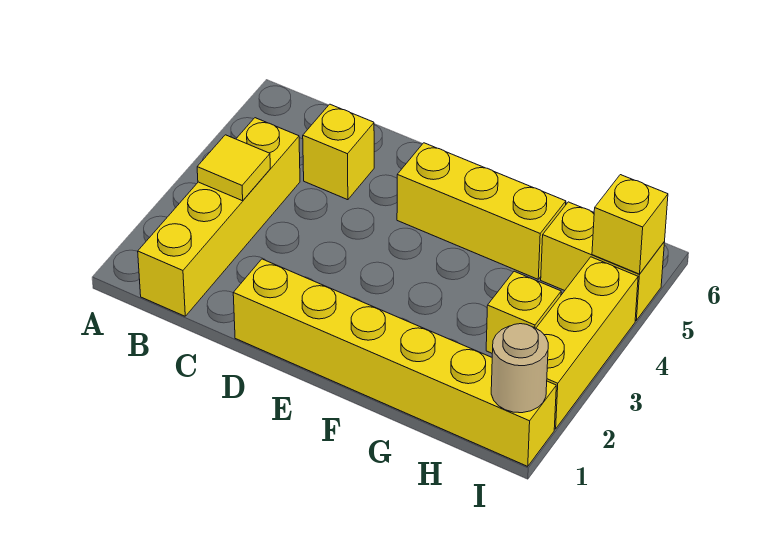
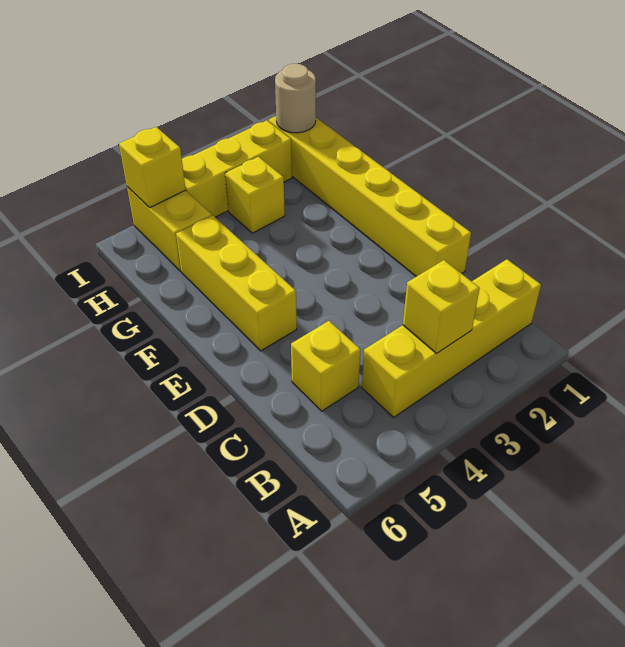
yellow tile B3 level 2 -> yellow brick B3 level 2

